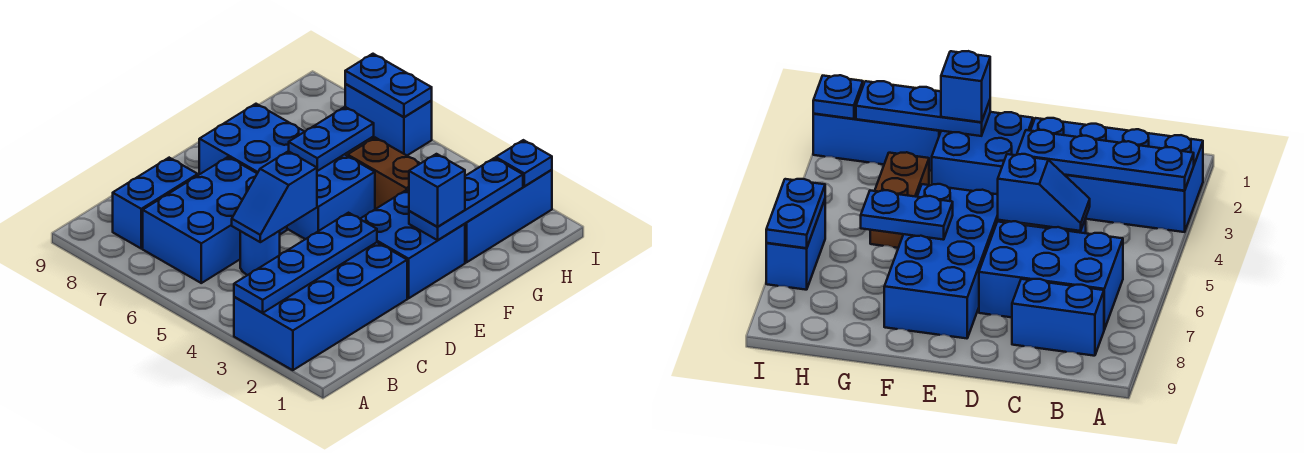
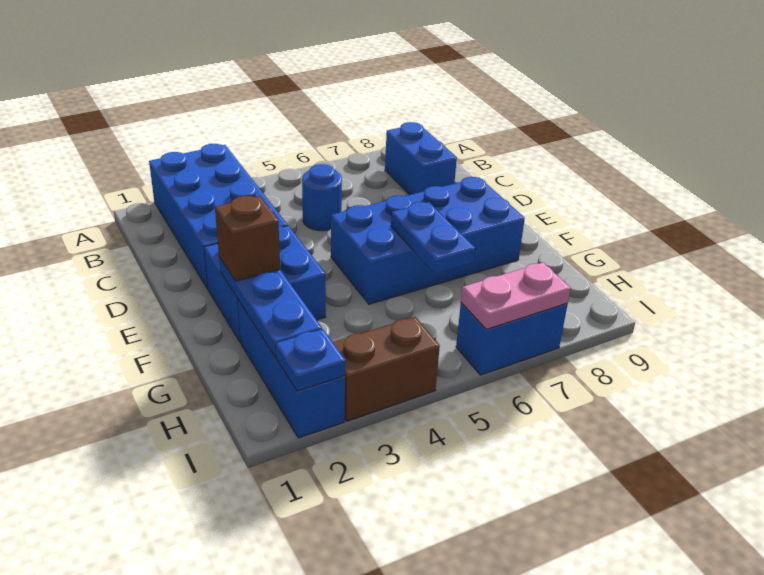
blue plate A3:D3 level 2 -> none
blue brick B6:D7 level 1 -> none
blue slope C5:D5 level 2 top D -> none
blue brick F2 level 3 -> brown brick F2 level 3
brown brick G4:G5 level 1 -> brown brick I3:I4 level 1
blue plate I6:I7 level 2 -> pink plate I6:I7 level 2

